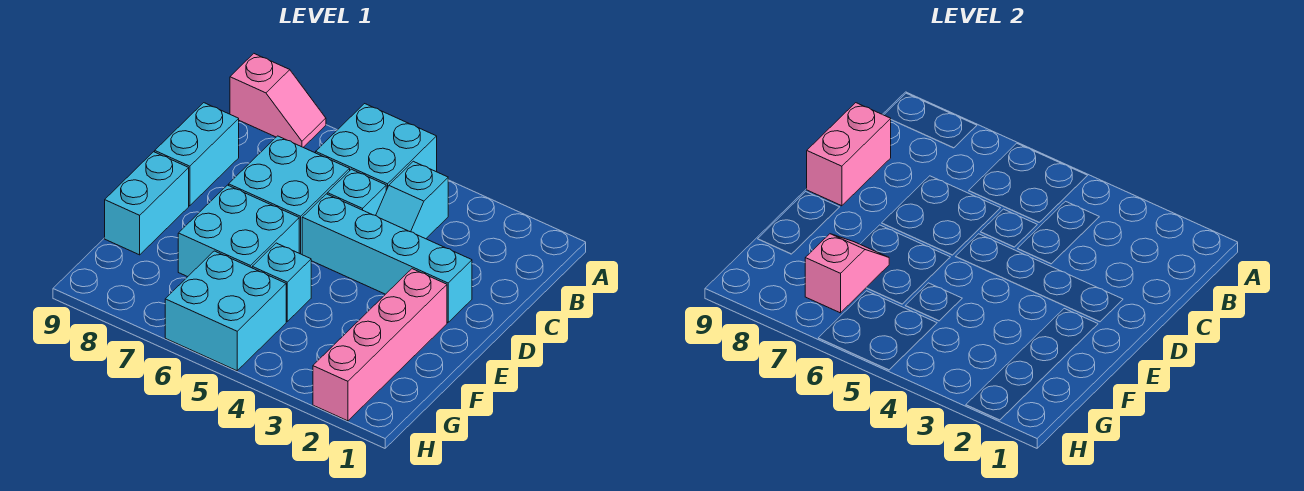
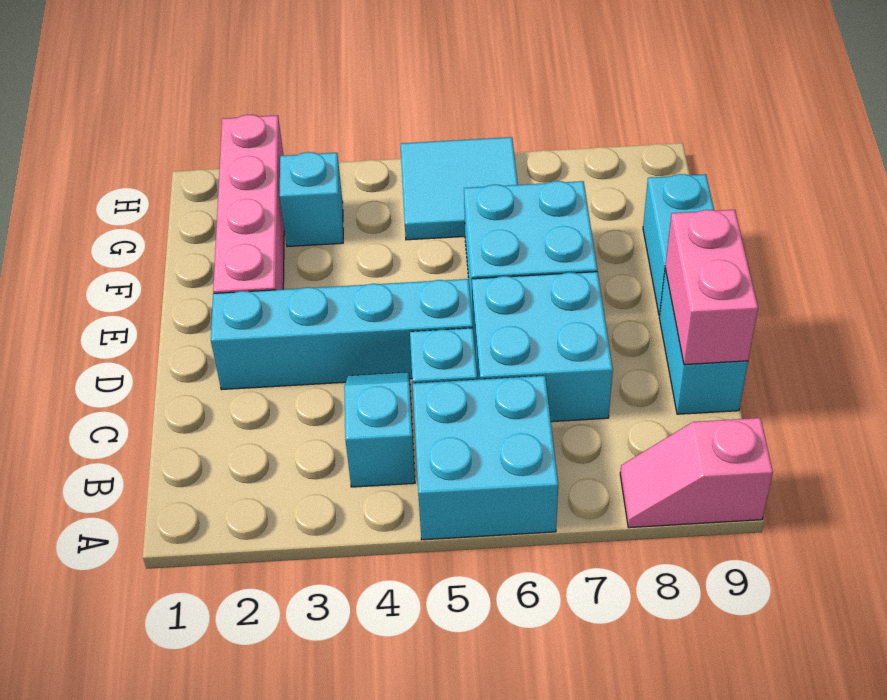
cyan brick F5 level 1 -> cyan brick G3 level 1
pink slope F7:G7 level 2 top G -> none
cyan brick G5:H6 level 1 -> cyan tile G5:H6 level 1

